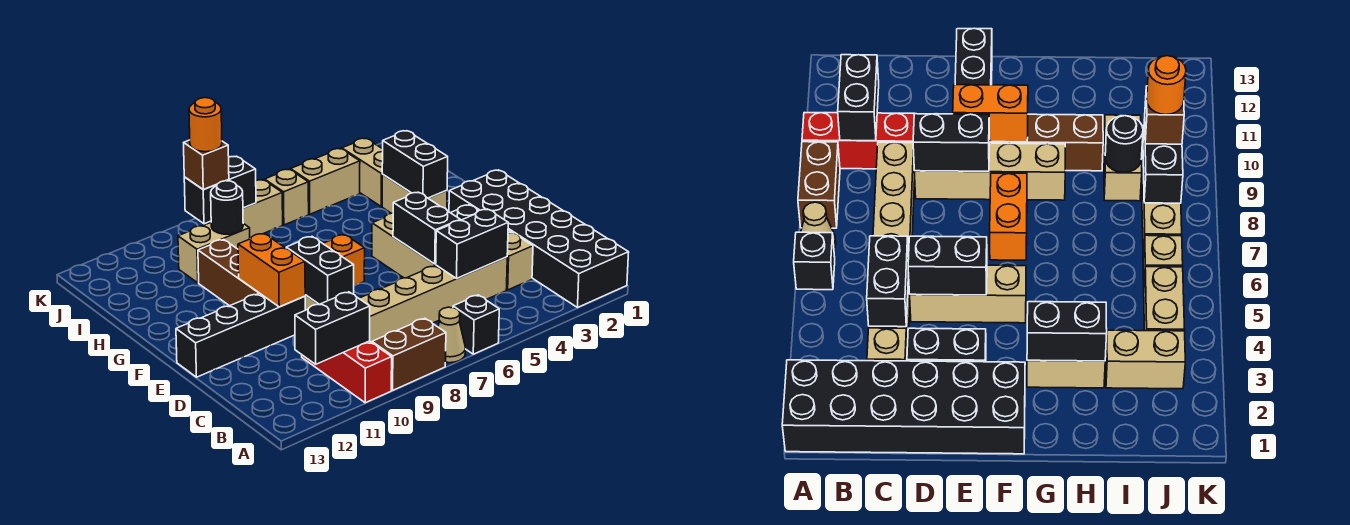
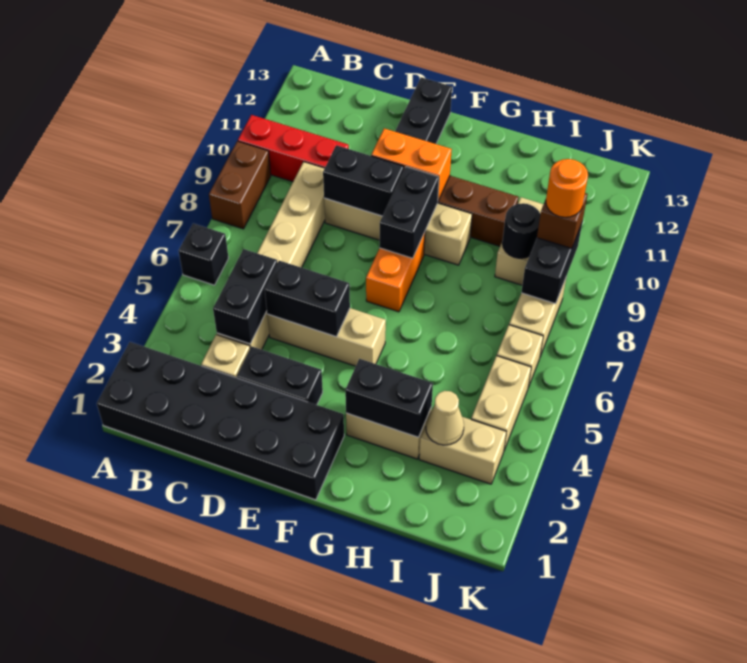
tan cone A7 level 1 -> tan cone I3 level 2
black brick B10:B11 level 2 -> black brick F8:F9 level 2

